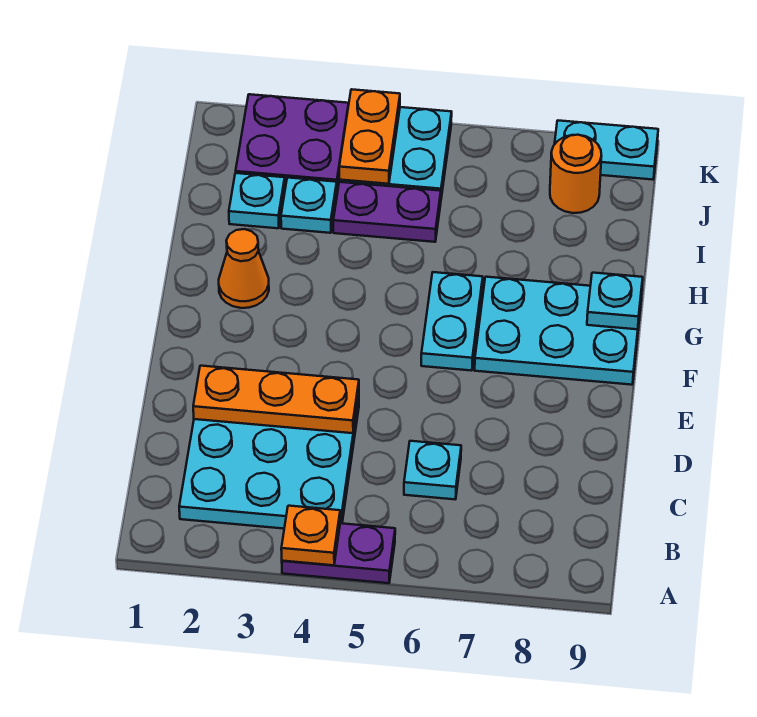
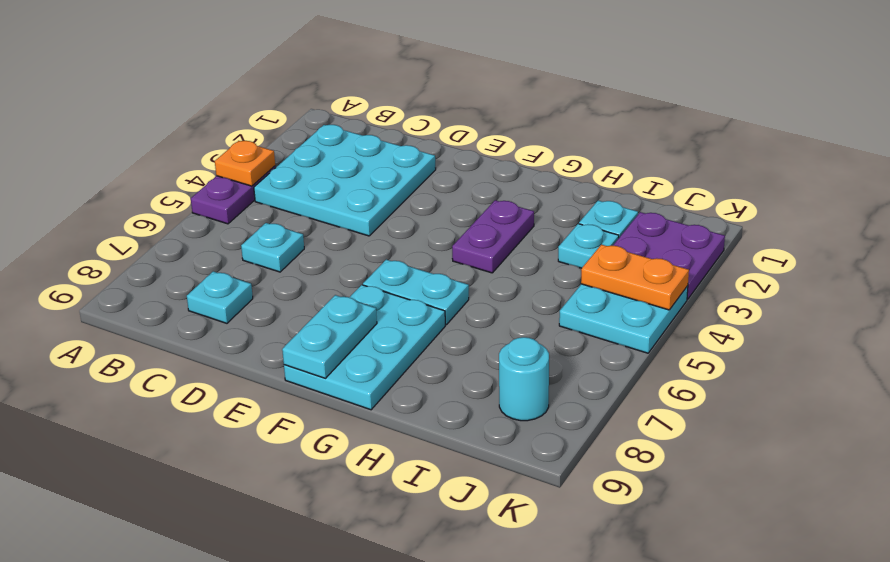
orange plate D2:D4 level 2 -> none
orange cone G2 level 1 -> none
cyan plate G9 level 2 -> cyan plate C8 level 1
purple plate I4:I5 level 1 -> purple plate G3:G4 level 1
orange round brick J8 level 1 -> cyan round brick J8 level 1
cyan plate K8:K9 level 1 -> cyan plate F8:F9 level 2

